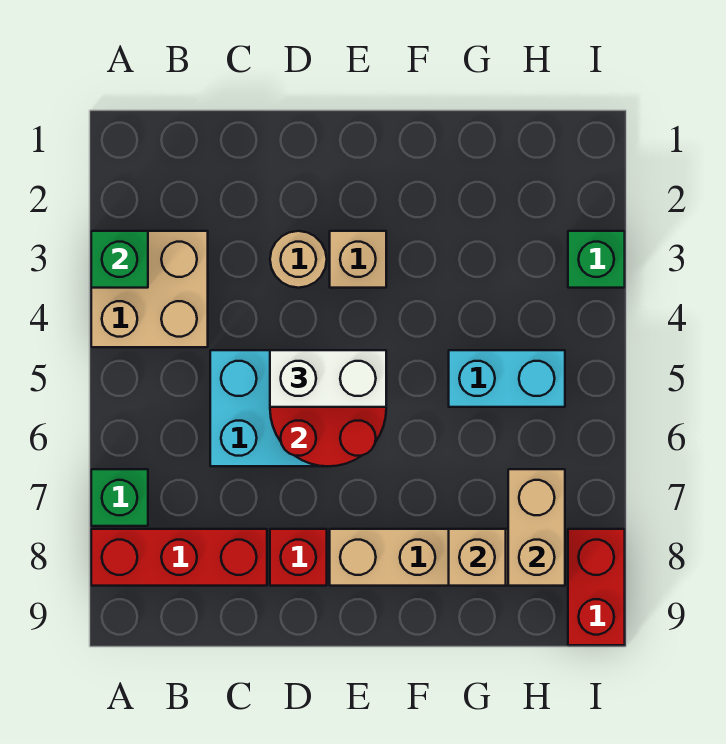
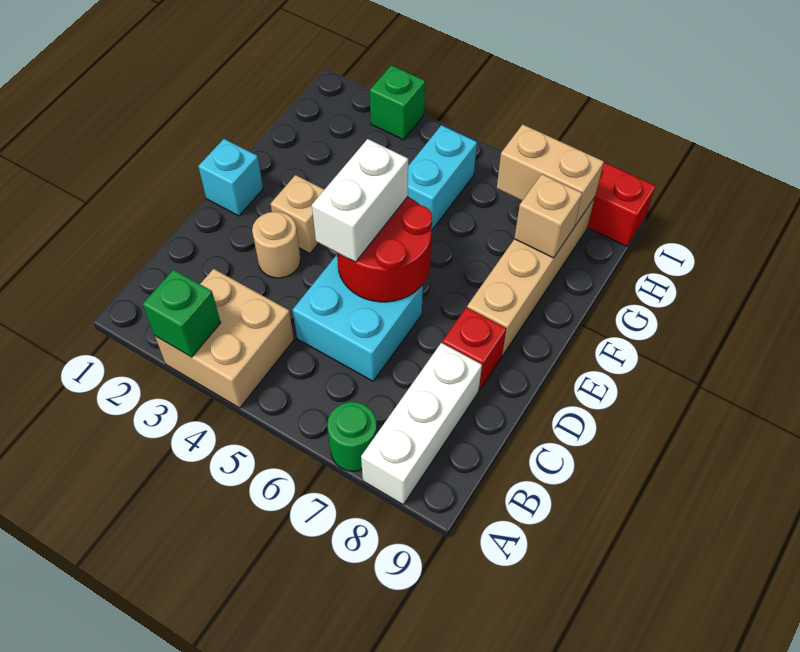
green brick A7 level 1 -> green round brick A7 level 1
red brick A8:C8 level 1 -> white brick A8:C8 level 1
none -> cyan brick E1 level 1

